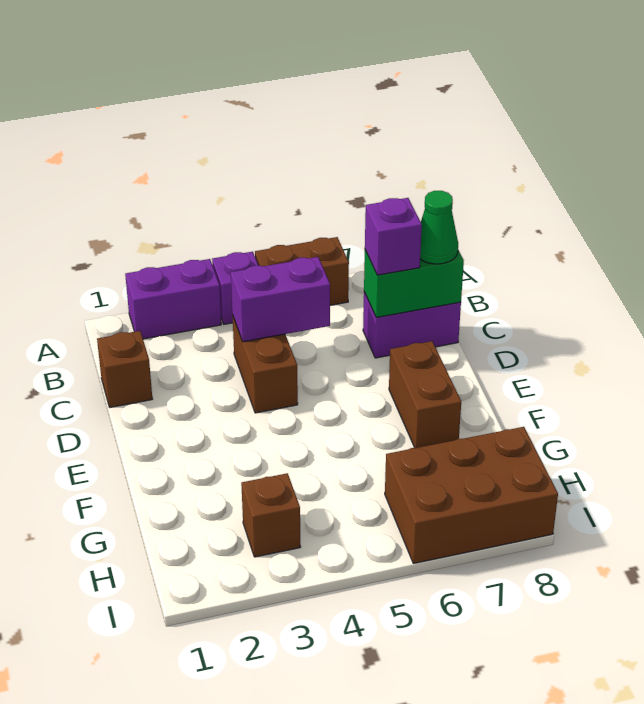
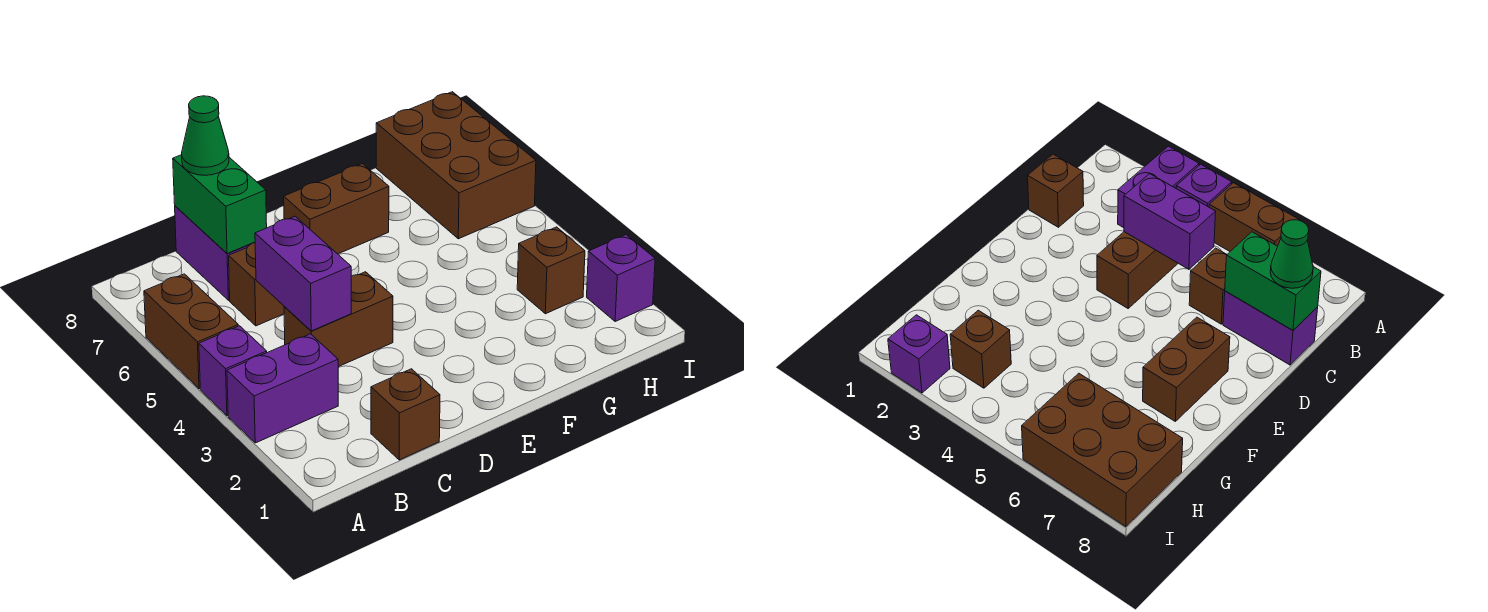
purple brick A2:A3 level 1 -> purple brick A3:B3 level 1
none -> brown brick C6 level 1
purple brick C7 level 3 -> purple brick I2 level 1

